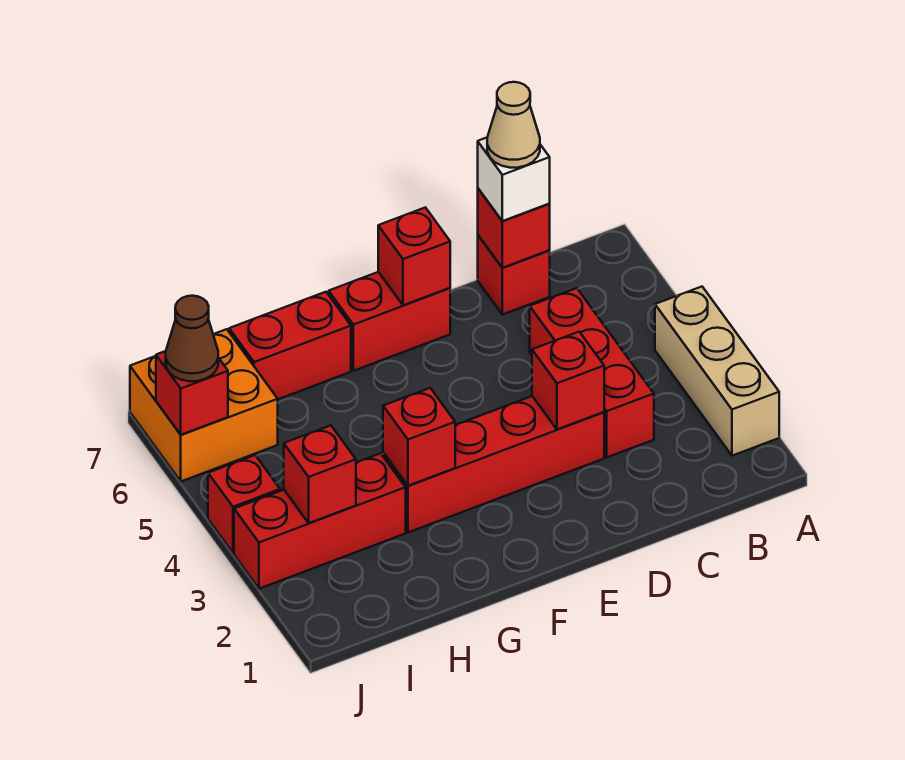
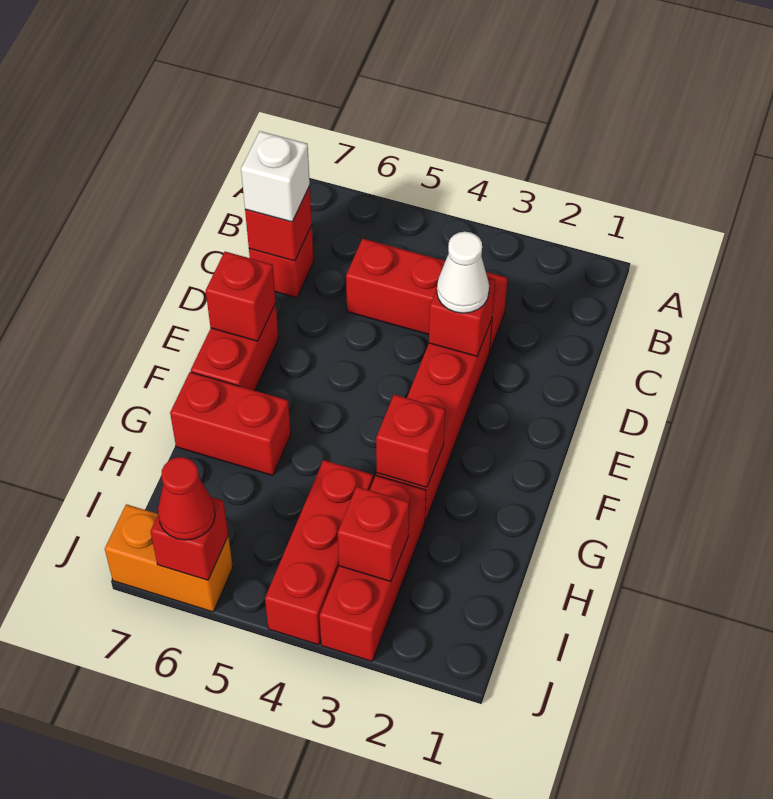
tan brick A2:A4 level 1 -> none
tan cone C7 level 4 -> none
none -> white cone D3 level 3
red brick G7:H7 level 1 -> red brick G6:G7 level 1
orange brick I6:J7 level 1 -> orange brick J6:J7 level 1
red brick J4 level 1 -> red brick H4:J4 level 1
brown cone J6 level 3 -> red cone J6 level 3

